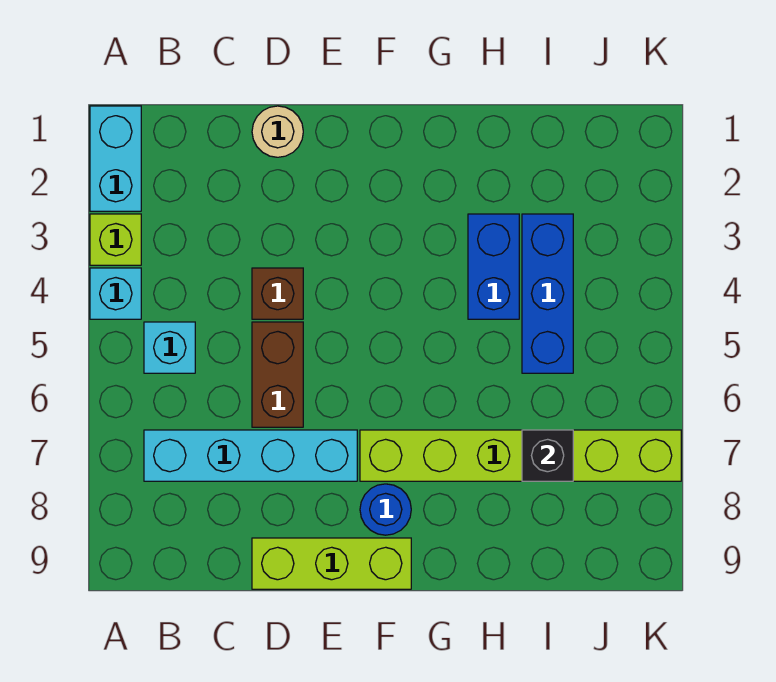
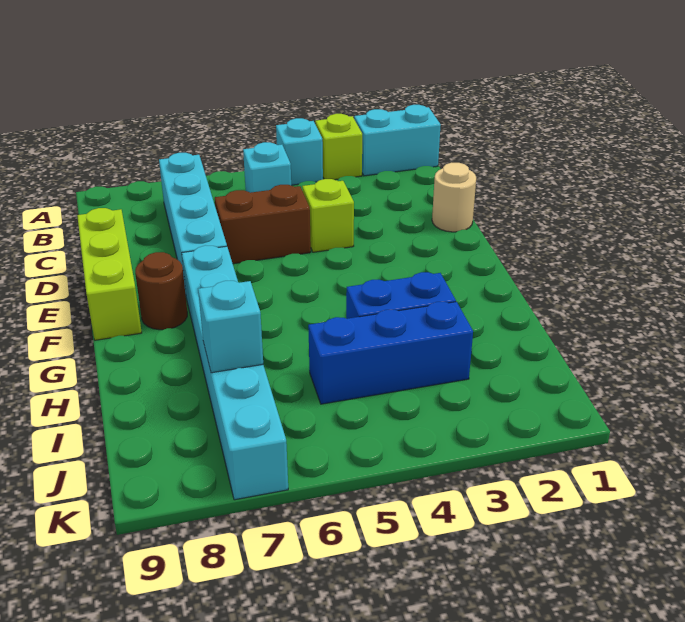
brown brick D4 level 1 -> lime brick D4 level 1
lime brick F7:K7 level 1 -> cyan brick F7:K7 level 1
blue round brick F8 level 1 -> brown round brick F8 level 1
black brick I7 level 2 -> cyan brick I7 level 2

